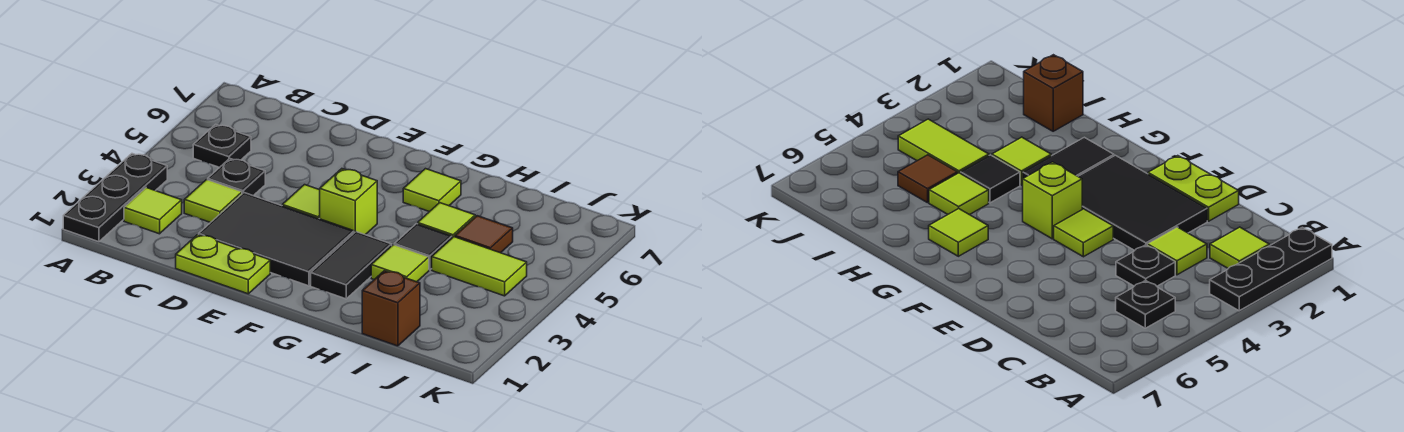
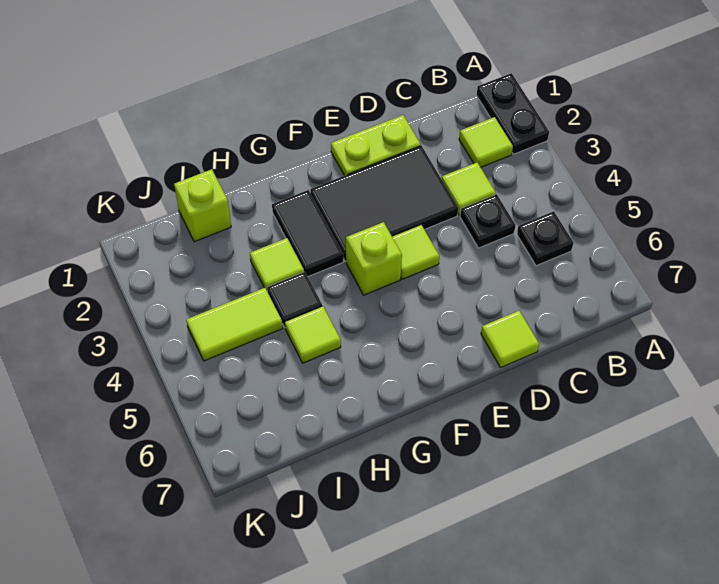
black plate A1:A3 level 1 -> black plate A1:A2 level 1
lime tile G6 level 1 -> lime tile D7 level 1
brown brick I1 level 1 -> lime brick I1 level 1
brown tile I5 level 1 -> none

